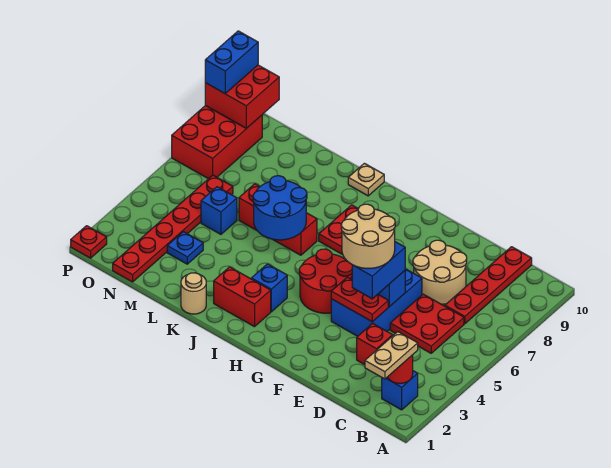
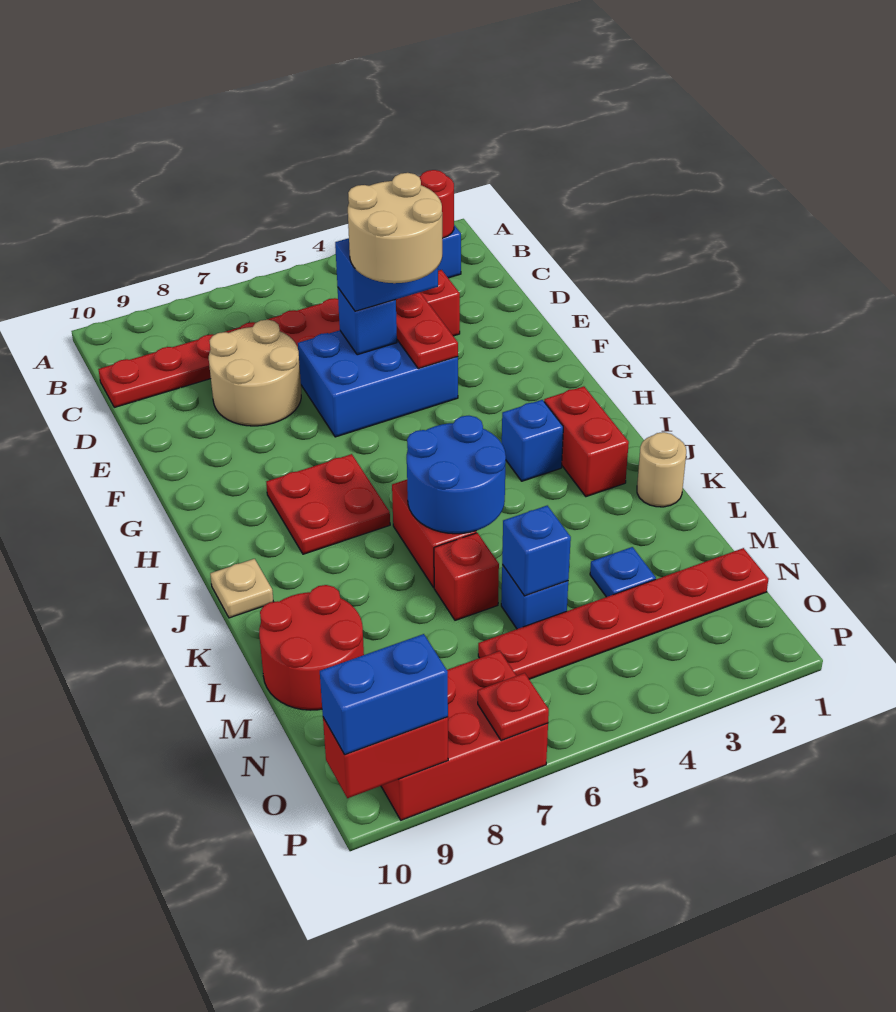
tan plate B1:B2 level 3 -> none
red round brick G4:H5 level 1 -> red round brick L9:M10 level 1
none -> blue brick M5 level 2
red brick O9:P10 level 2 -> red brick P9:P10 level 2
red plate P1 level 1 -> red plate P7 level 2

